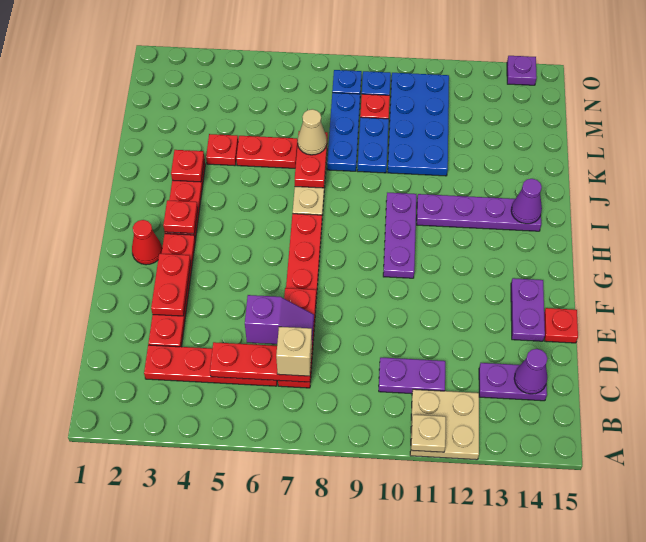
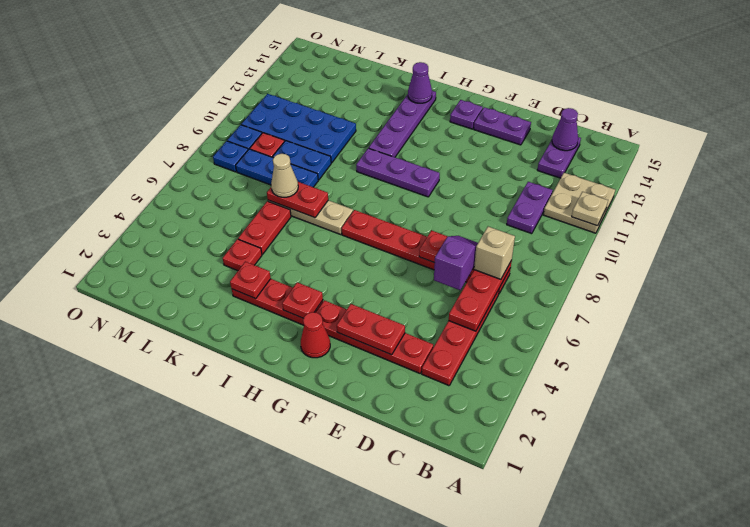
red plate E15 level 1 -> none
purple plate O14 level 1 -> purple plate G14 level 1

